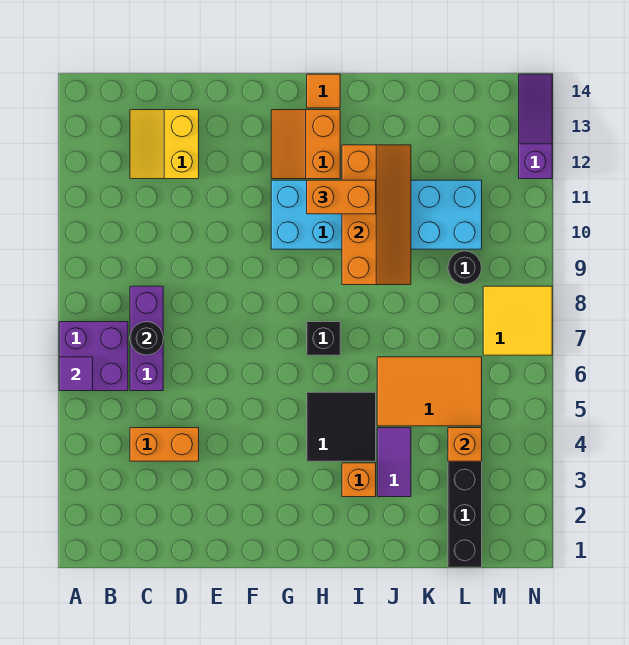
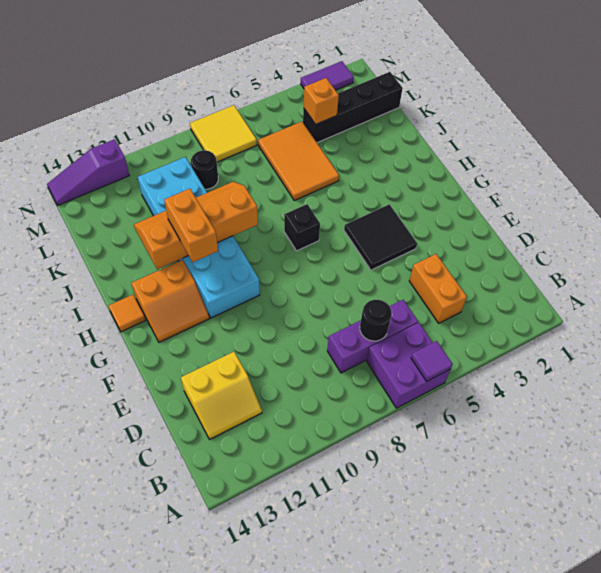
black tile H4:I5 level 1 -> black tile F4:G5 level 1
orange brick I3 level 1 -> none
purple tile J3:J4 level 1 -> purple tile N2:N3 level 1

